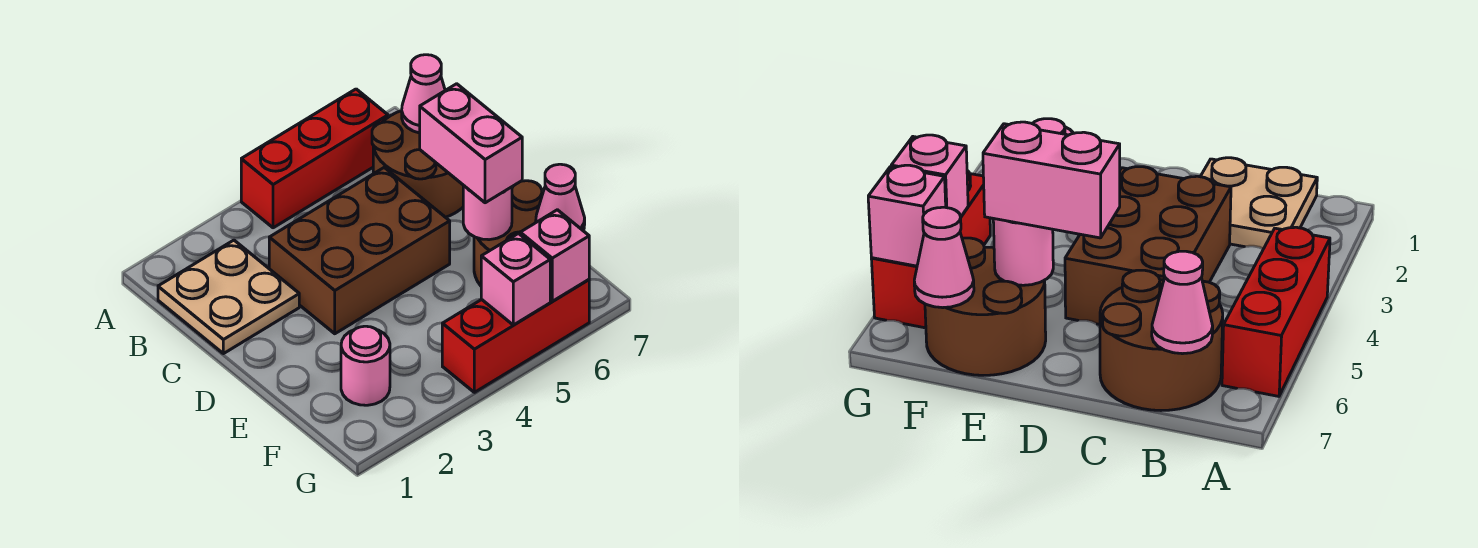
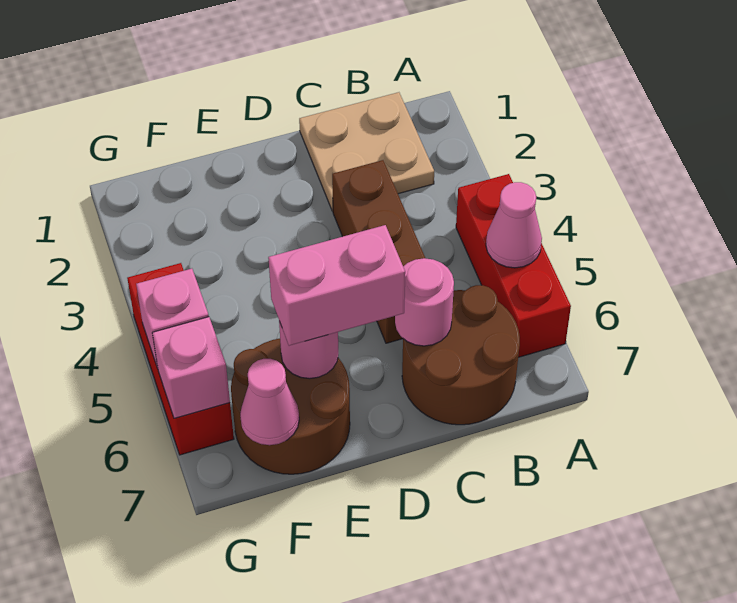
pink cone B7 level 2 -> pink cone A5 level 2
brown brick C3:D5 level 1 -> brown brick C3:C5 level 1
pink round brick F2 level 1 -> pink round brick C6 level 2

